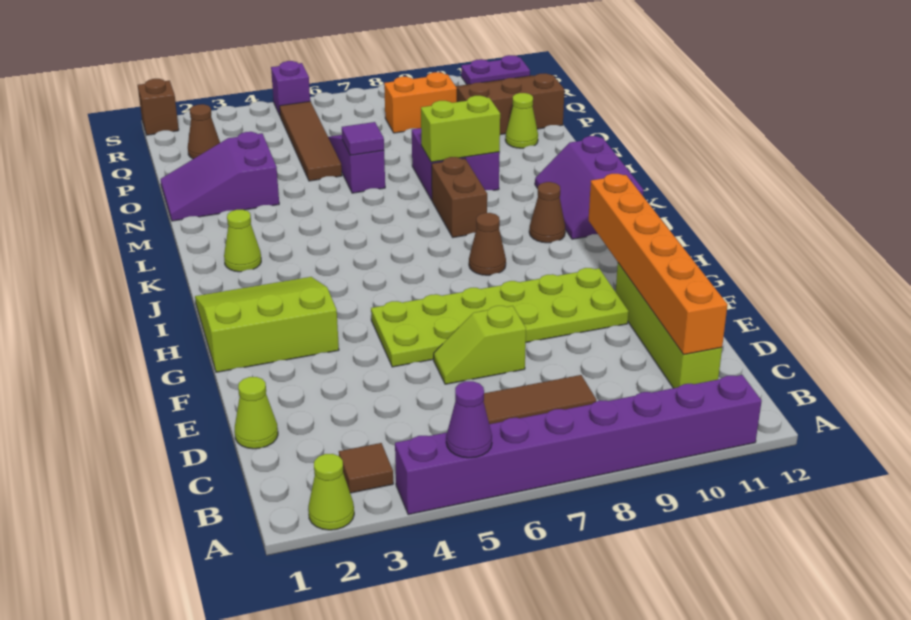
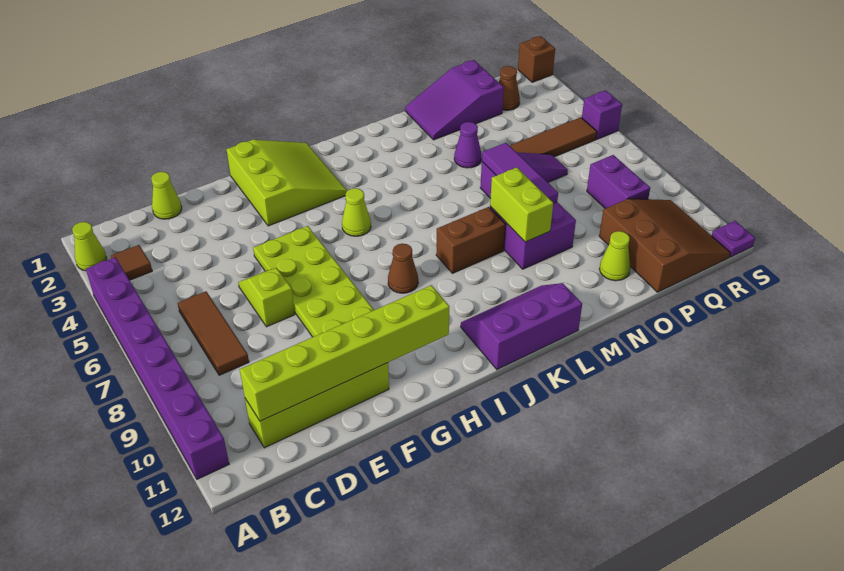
purple cone A5 level 2 -> purple cone N4 level 1
orange brick C11:H11 level 2 -> lime brick C11:H11 level 2
brown cone J10 level 1 -> none
lime cone K2 level 1 -> lime cone I5 level 1
purple slope N1:O3 level 1 top 3 -> purple slope N1:P2 level 1 top P
purple tile N6 level 2 -> purple tile N6:N8 level 2
orange brick Q8:Q9 level 1 -> purple brick Q8:Q9 level 1
purple plate S11:S12 level 1 -> purple plate S12 level 1

